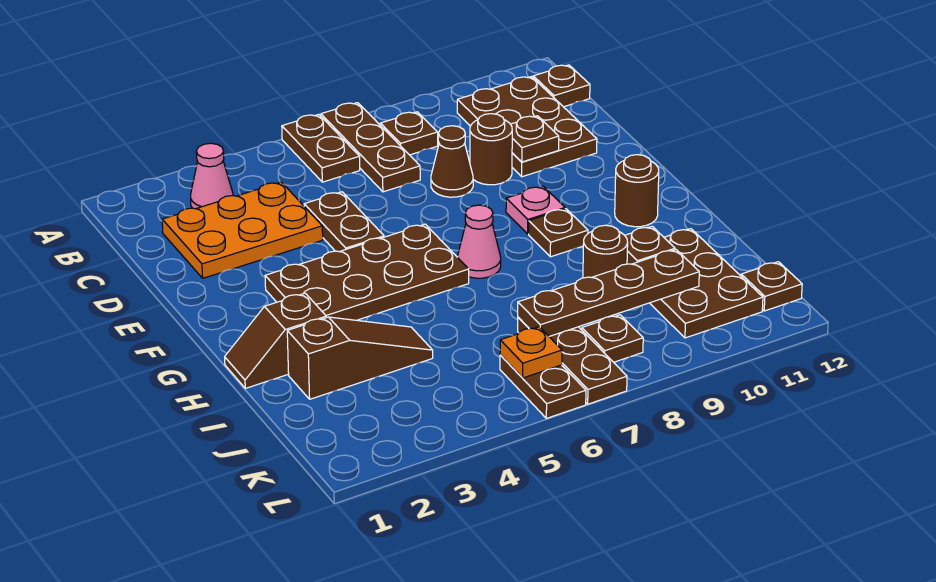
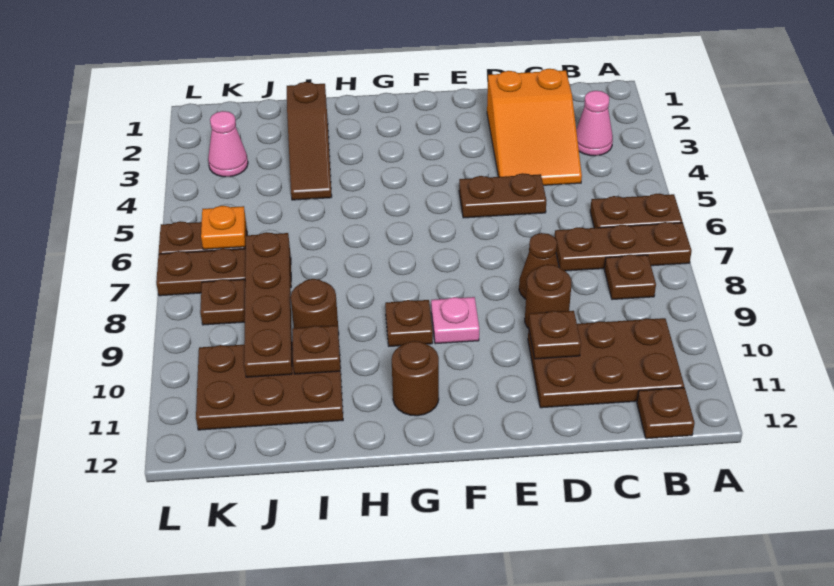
orange plate C2:D4 level 1 -> orange slope C2:D4 level 1 top 2
brown plate F3:G6 level 1 -> none
pink cone G7 level 1 -> pink cone K3 level 1
brown slope H1:H2 level 1 top 2 -> none
brown plate K12 level 1 -> none

